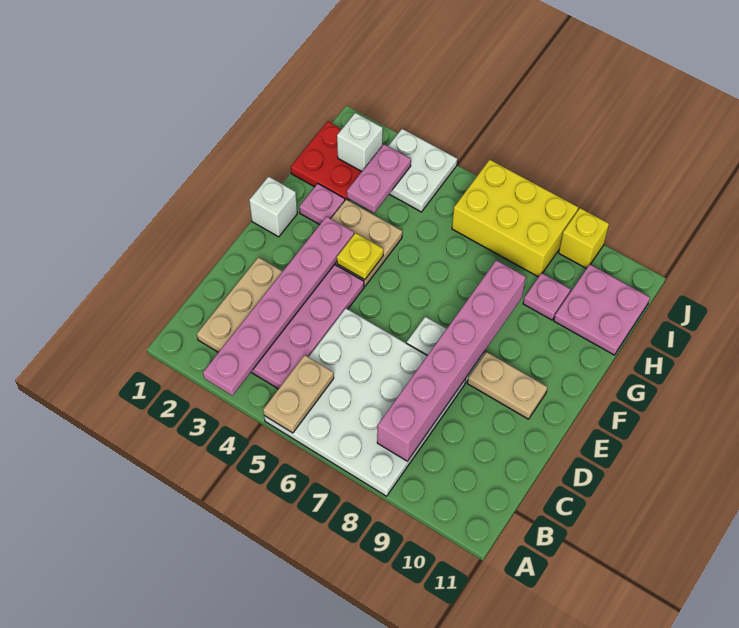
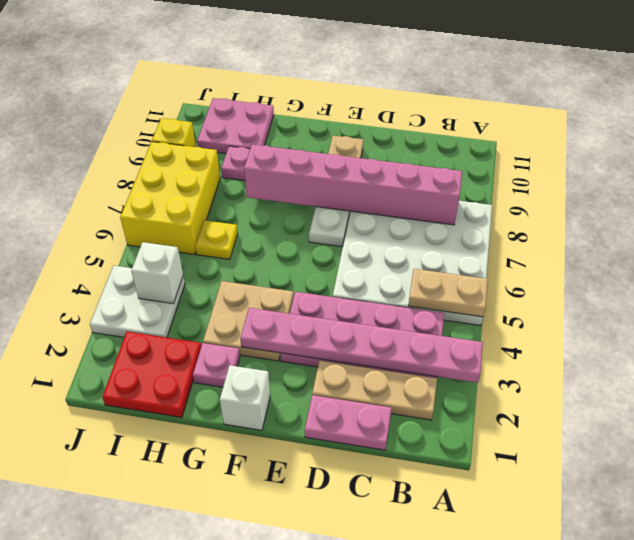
yellow plate F4 level 2 -> yellow plate H6 level 1
pink plate H3:I3 level 2 -> pink plate C1:D1 level 1
white brick I2 level 2 -> white brick I4 level 2

